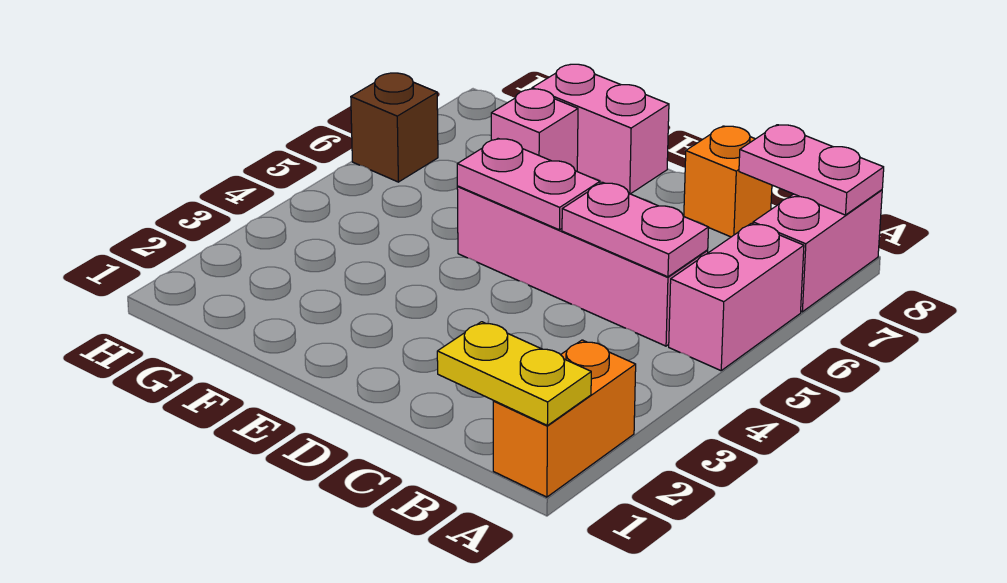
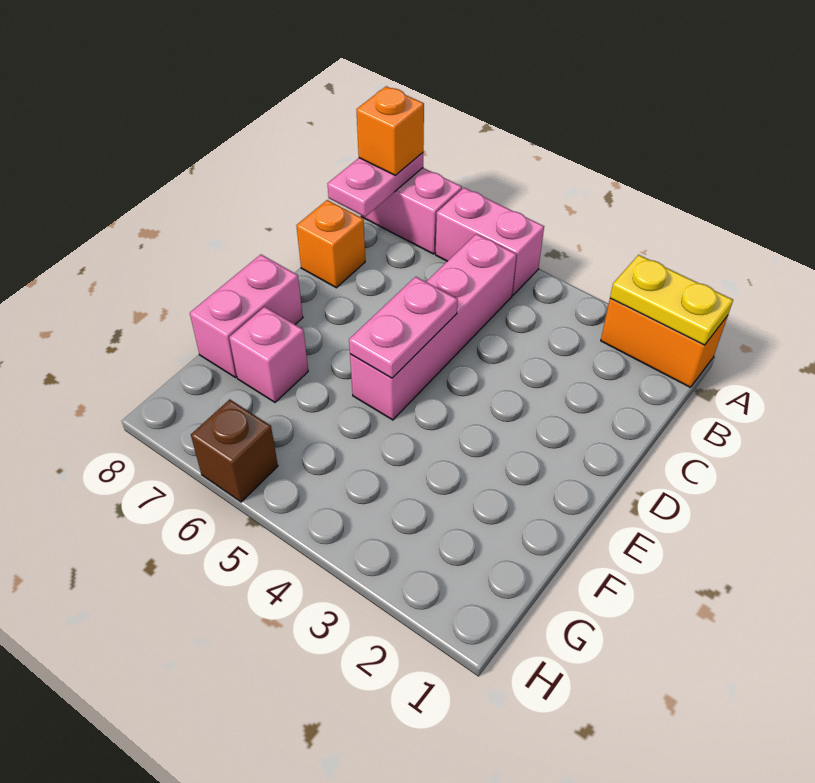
yellow plate A1:B1 level 2 -> yellow plate A1:A2 level 2
none -> orange brick A8 level 3
pink plate B5:C5 level 2 -> none

